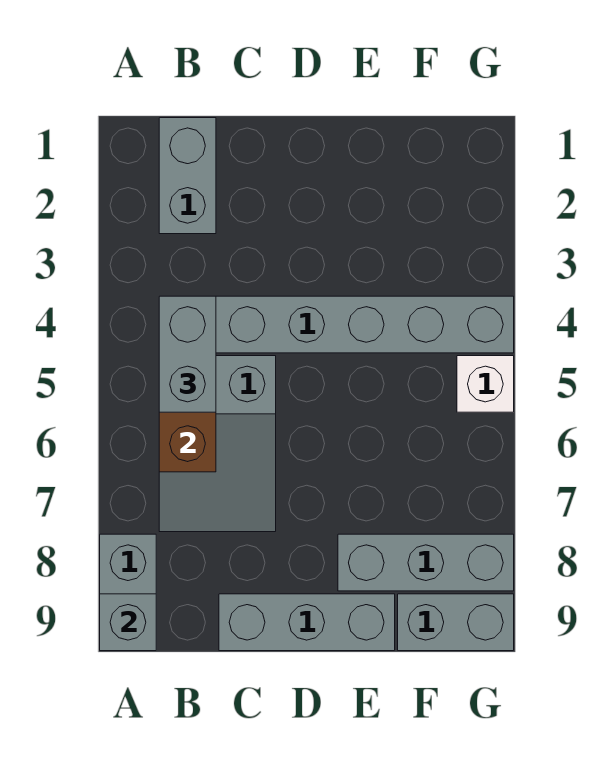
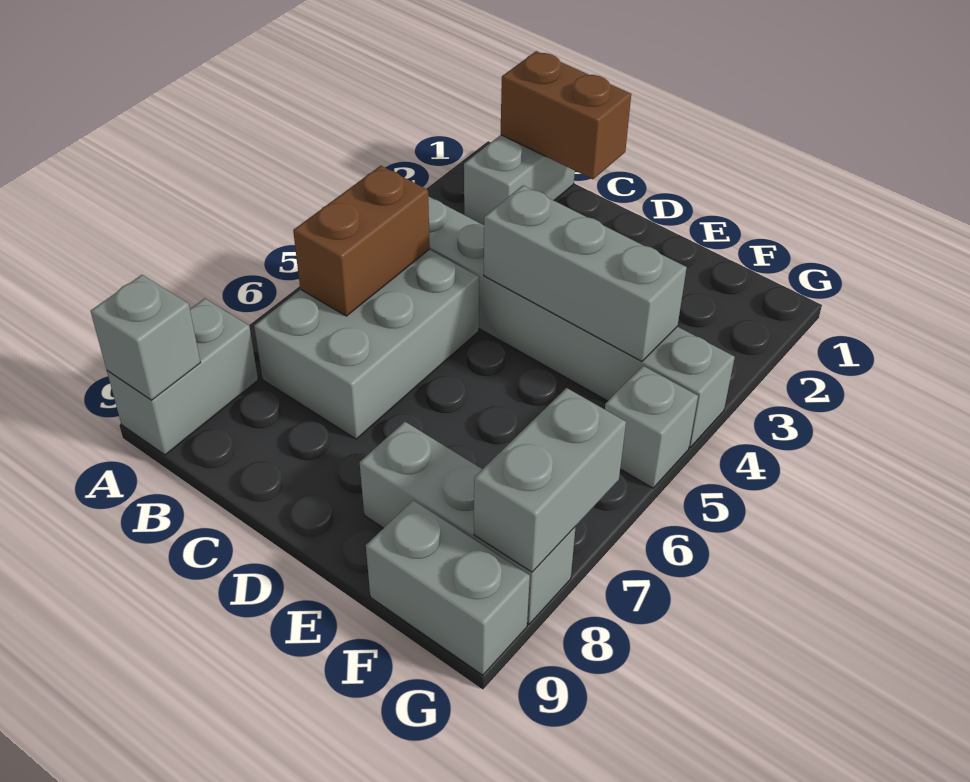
none -> brown brick B1:C1 level 2
grey brick B4:B5 level 3 -> grey brick G7:G8 level 2
grey slope B5:C7 level 1 top 5 -> grey brick B5:C7 level 1
grey brick C9:E9 level 1 -> grey brick D4:F4 level 2
white brick G5 level 1 -> grey brick G5 level 1

